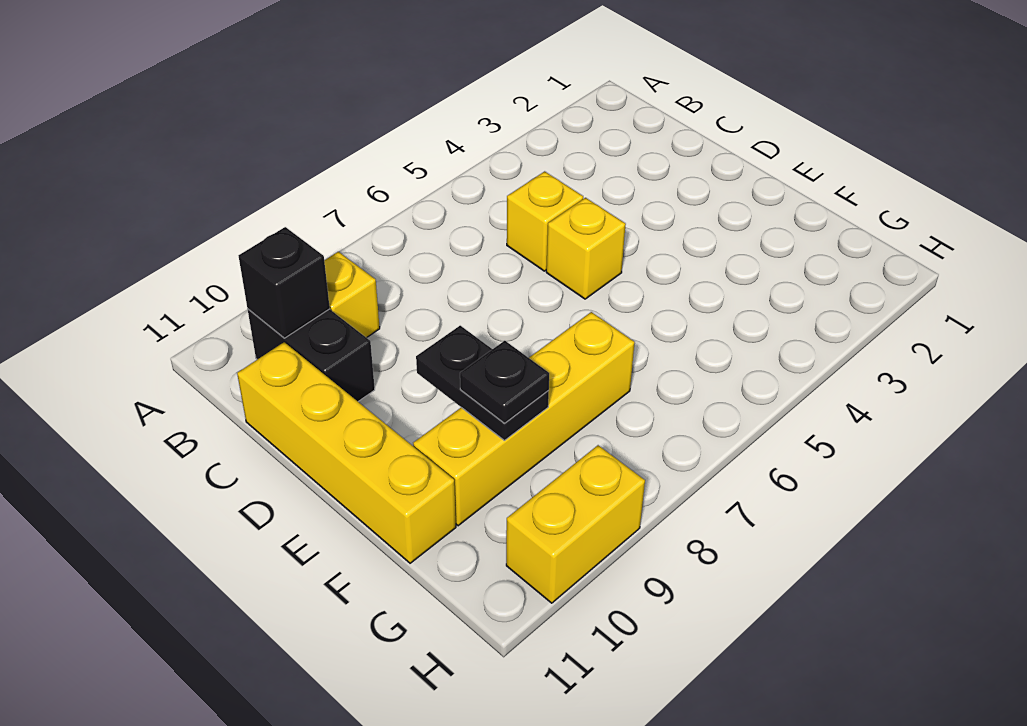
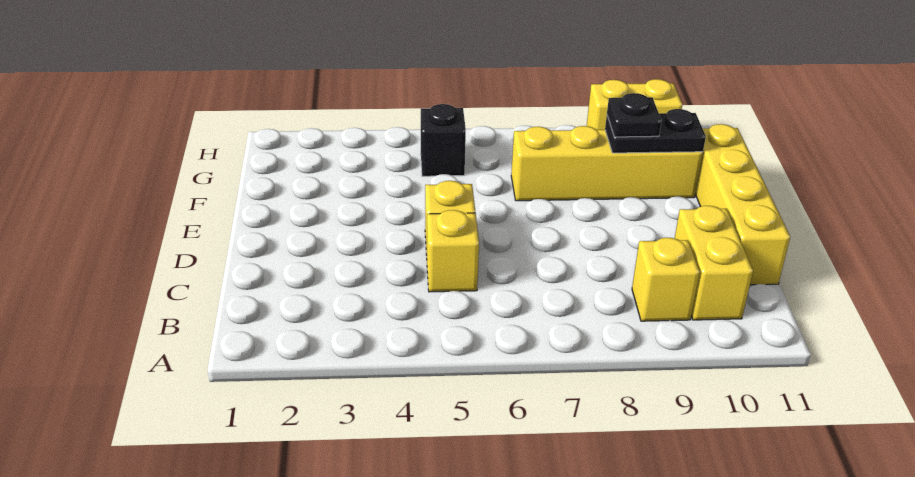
black brick B10:C10 level 1 -> yellow brick B10:C10 level 1
black brick B10 level 2 -> black brick G5 level 1
black plate E9:F9 level 2 -> black plate F9:F10 level 2

